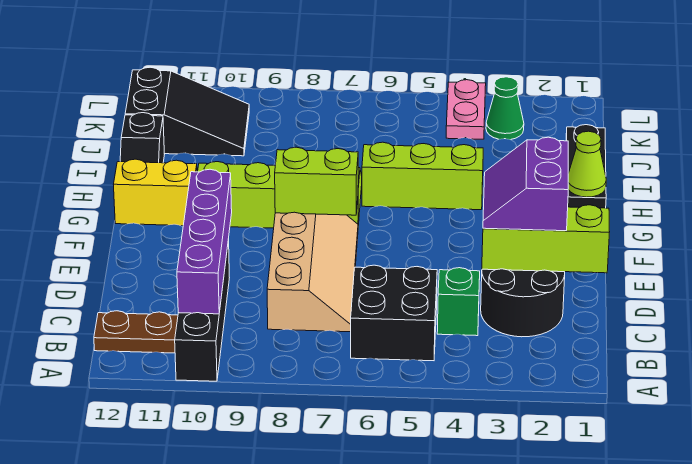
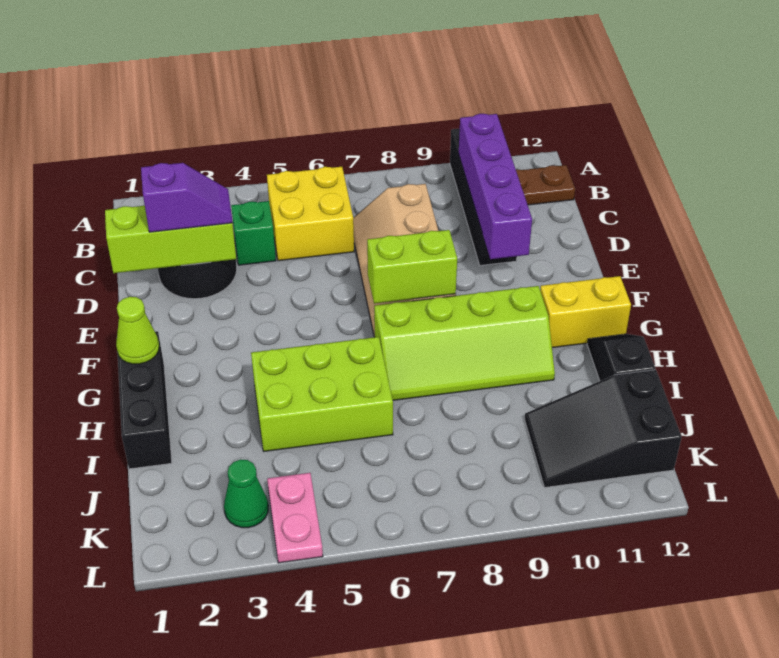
black brick B5:C6 level 1 -> yellow brick B5:C6 level 1
purple slope D2:E3 level 3 top 2 -> purple slope D2:D3 level 3 top 2
lime brick H4:H6 level 1 -> lime brick H4:I6 level 1

